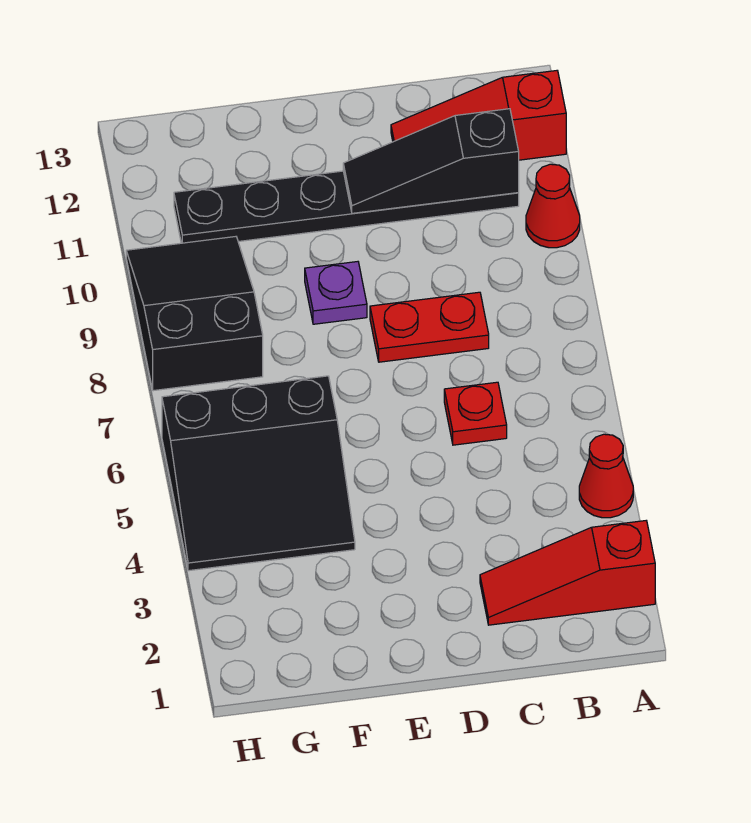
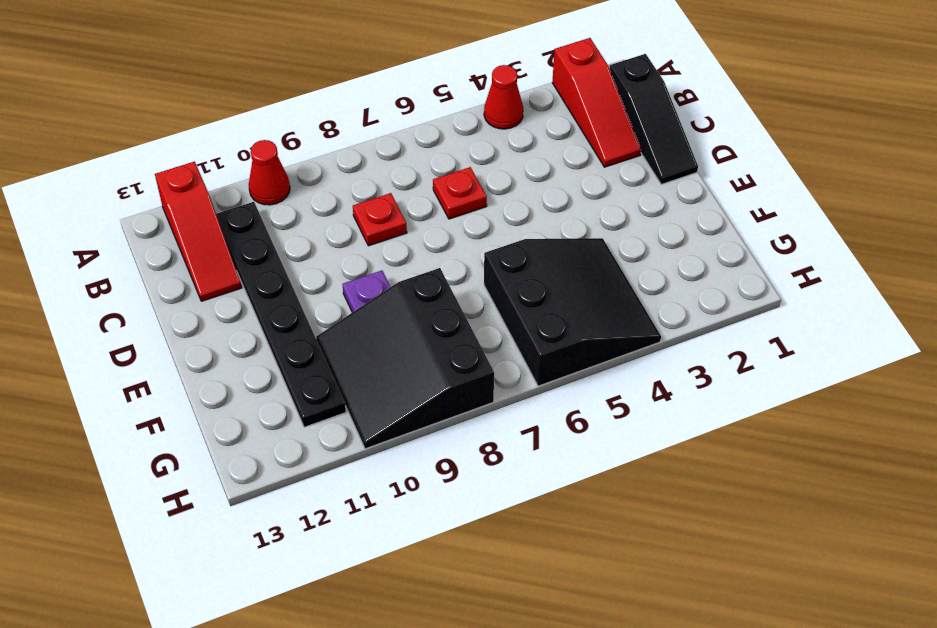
black slope B11:D11 level 2 top B -> black slope B1:D1 level 1 top B
red plate C8:D8 level 1 -> red plate C8 level 1
black slope G8:H10 level 1 top 8 -> black slope F8:H10 level 1 top 8

